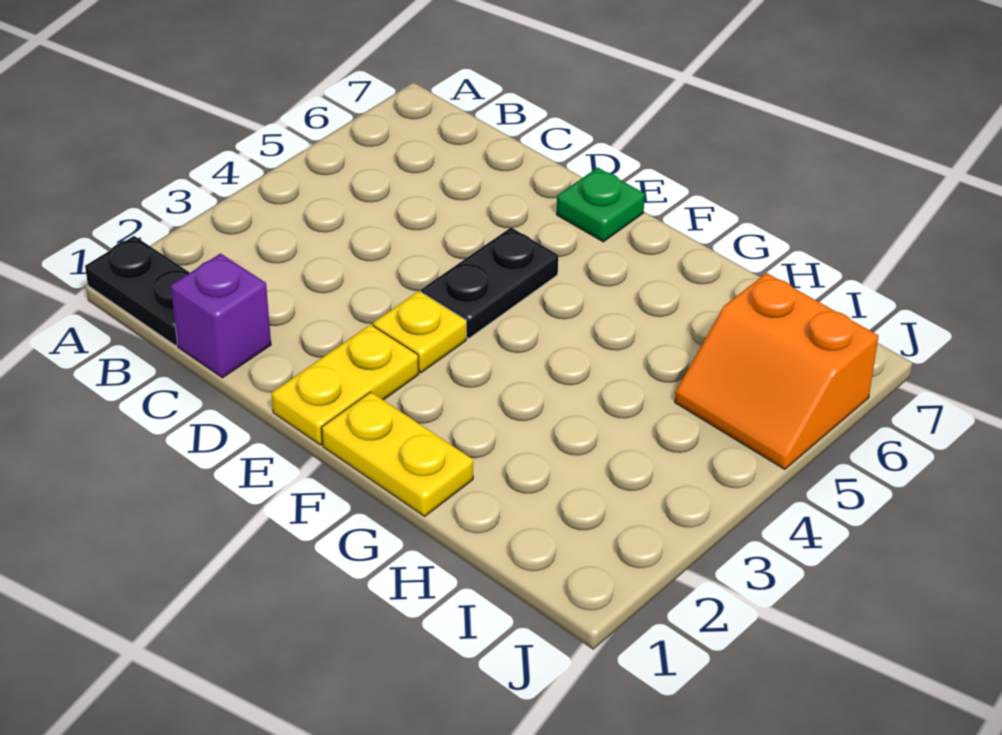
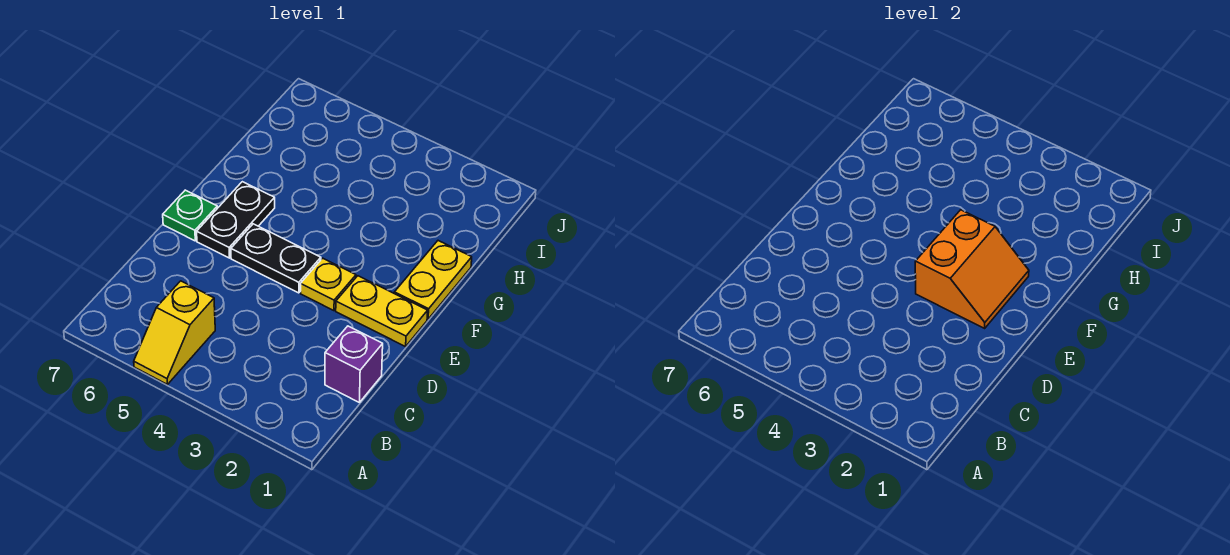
black plate A1:B1 level 1 -> black plate E6:F6 level 1
none -> yellow slope A5:B5 level 1 top B
orange slope I5:J6 level 1 top 6 -> orange slope E2:F3 level 2 top 3

